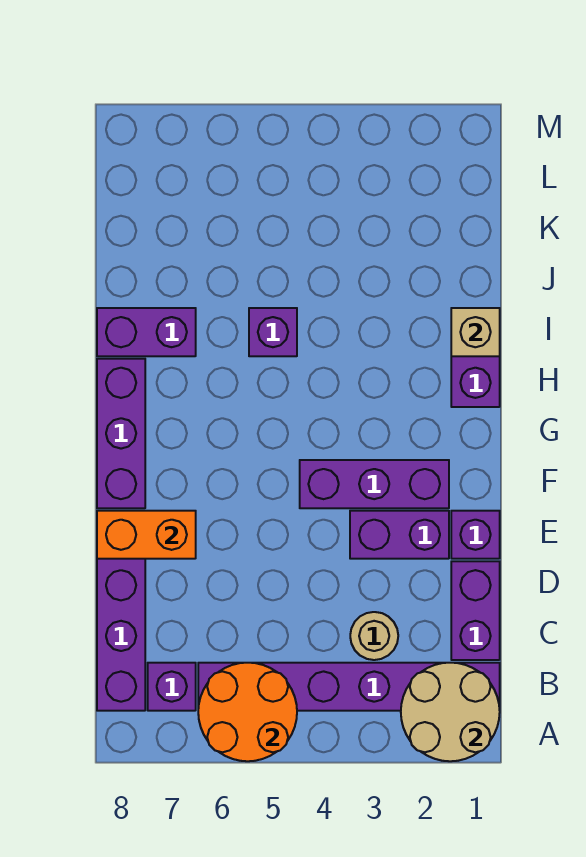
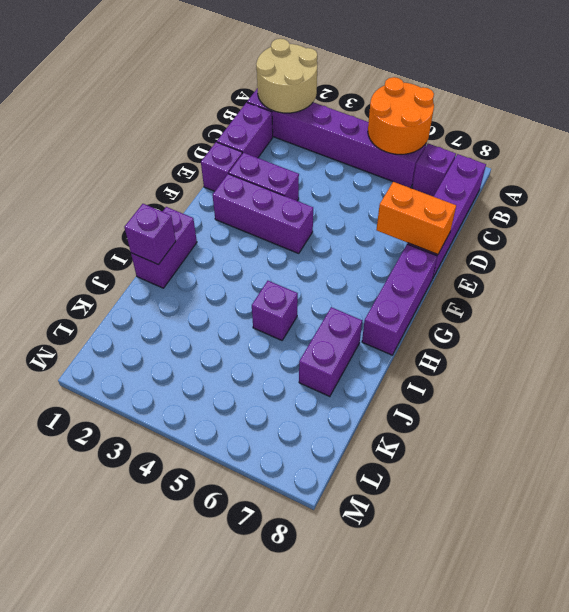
tan round brick C3 level 1 -> none
tan brick I1 level 2 -> purple brick I1 level 2
purple brick I7:I8 level 1 -> purple brick I7:J7 level 1

